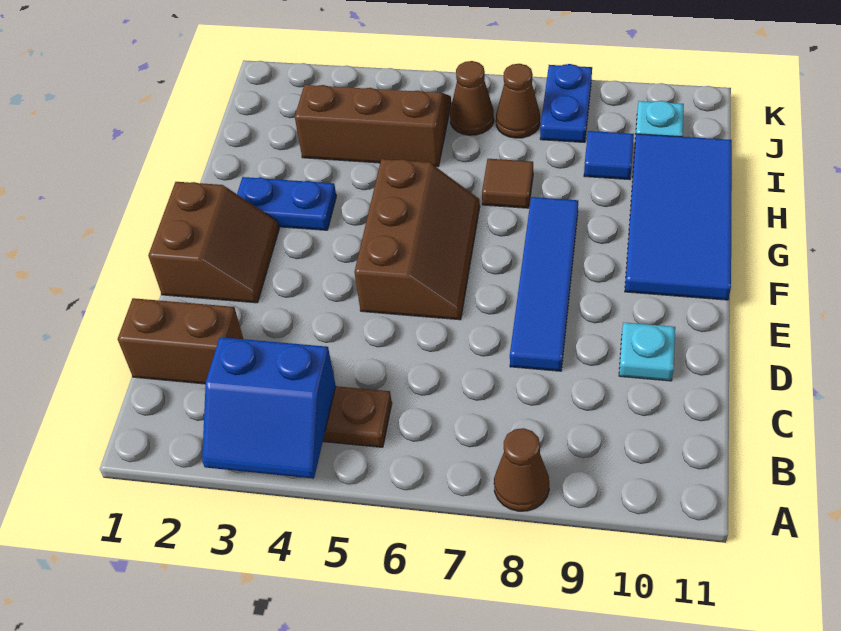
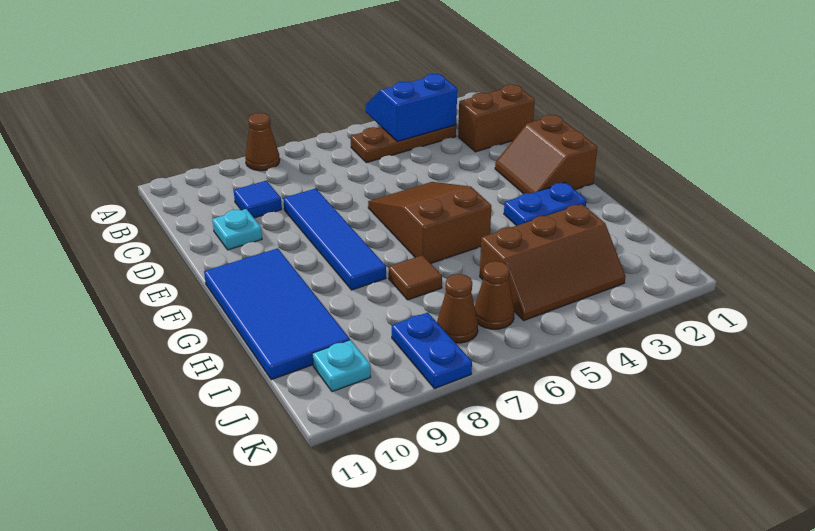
brown slope E5:G6 level 1 top 5 -> brown slope E5:G6 level 1 top G
blue tile I9 level 1 -> blue tile C9 level 1

